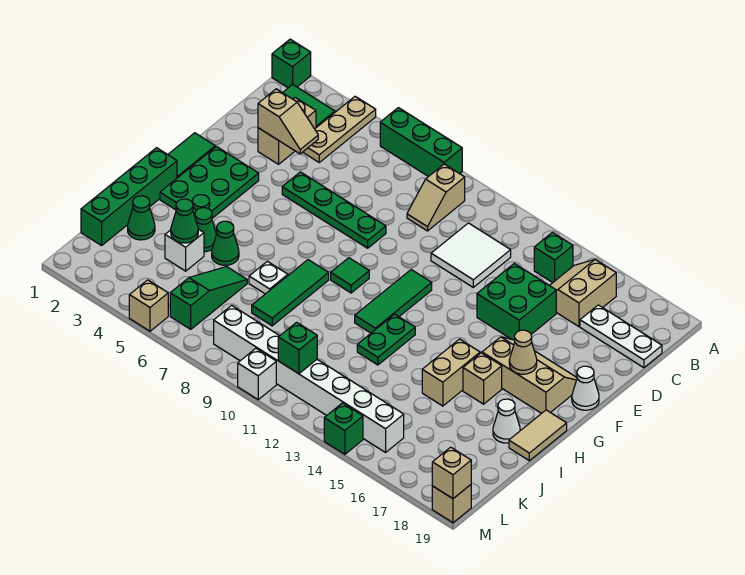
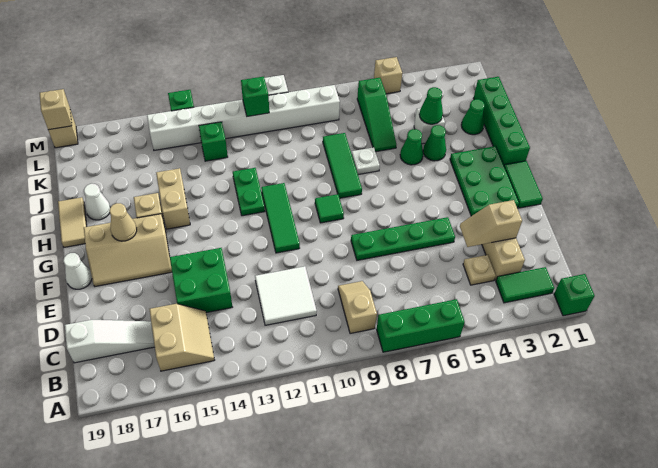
tan plate A4:C4 level 1 -> tan plate C4 level 1
green brick B14 level 1 -> green brick K13 level 1
white plate C17:C19 level 1 -> white slope C17:C19 level 1 top 19

